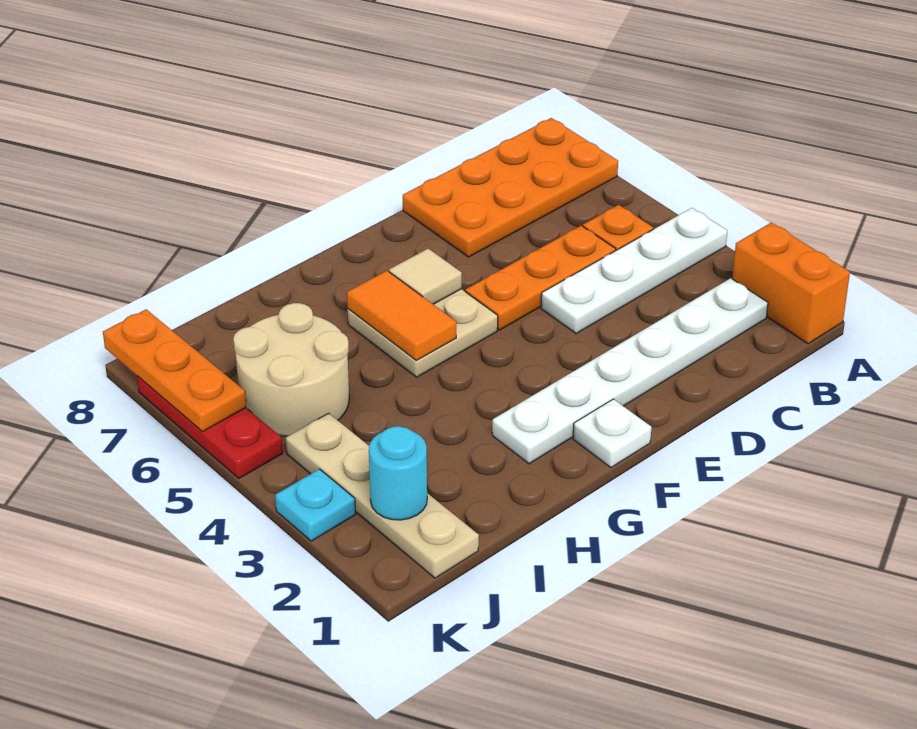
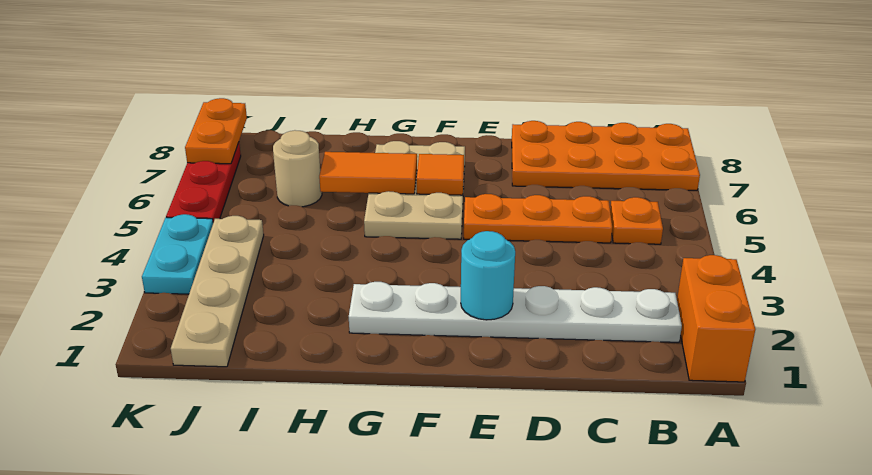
white plate A4:D4 level 1 -> none
white plate F1 level 1 -> none
tan plate F5:G6 level 1 -> tan plate F5:G7 level 1
tan tile F6 level 2 -> orange tile F6 level 2
orange tile G5:G6 level 2 -> orange tile G6:H6 level 2
tan round brick I5:J6 level 1 -> tan round brick I6 level 1
cyan round brick J2 level 2 -> cyan round brick E2 level 2
cyan plate K3 level 1 -> cyan plate K3:K4 level 1
orange plate K6:K8 level 2 -> orange plate K7:K8 level 2

